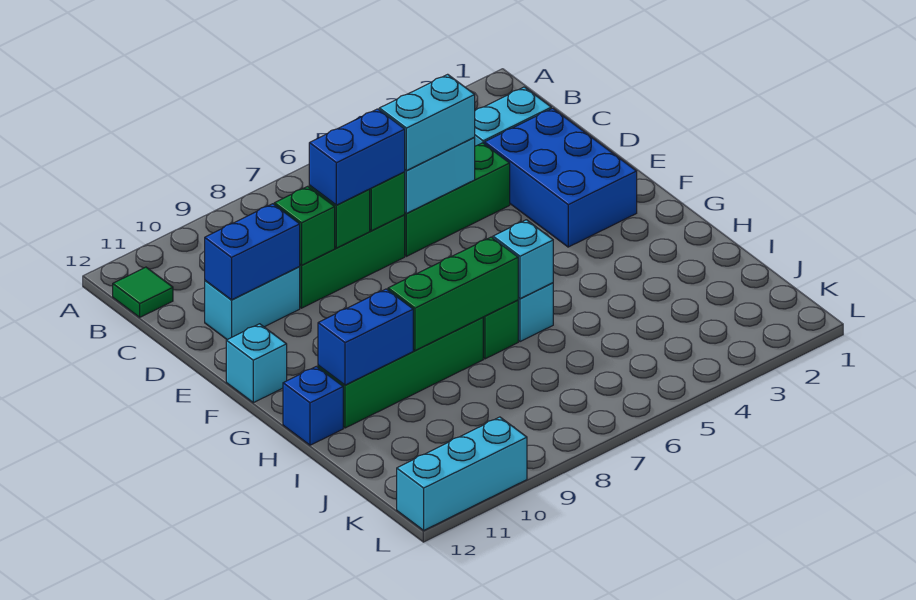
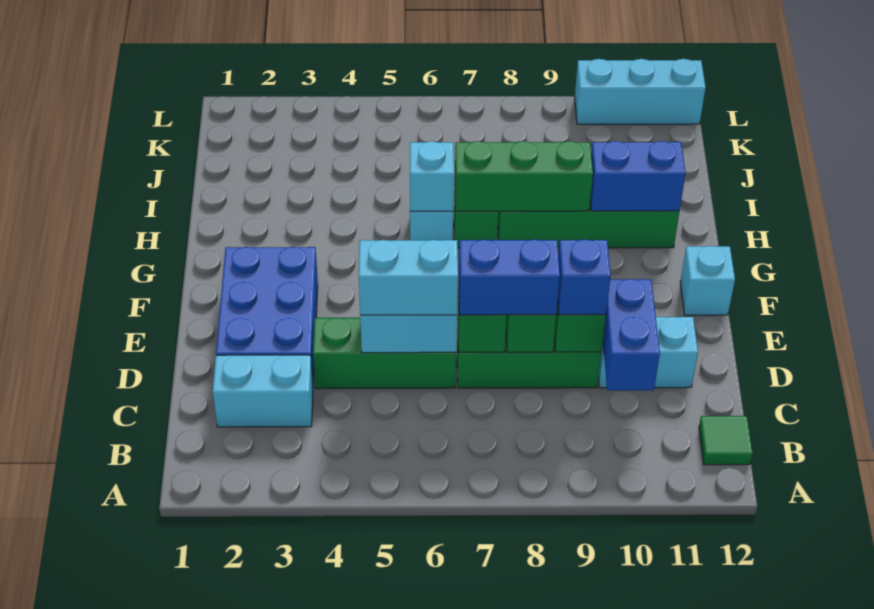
blue brick D10:D11 level 2 -> blue brick C10:D10 level 2
blue brick H12 level 1 -> blue brick D9 level 3

